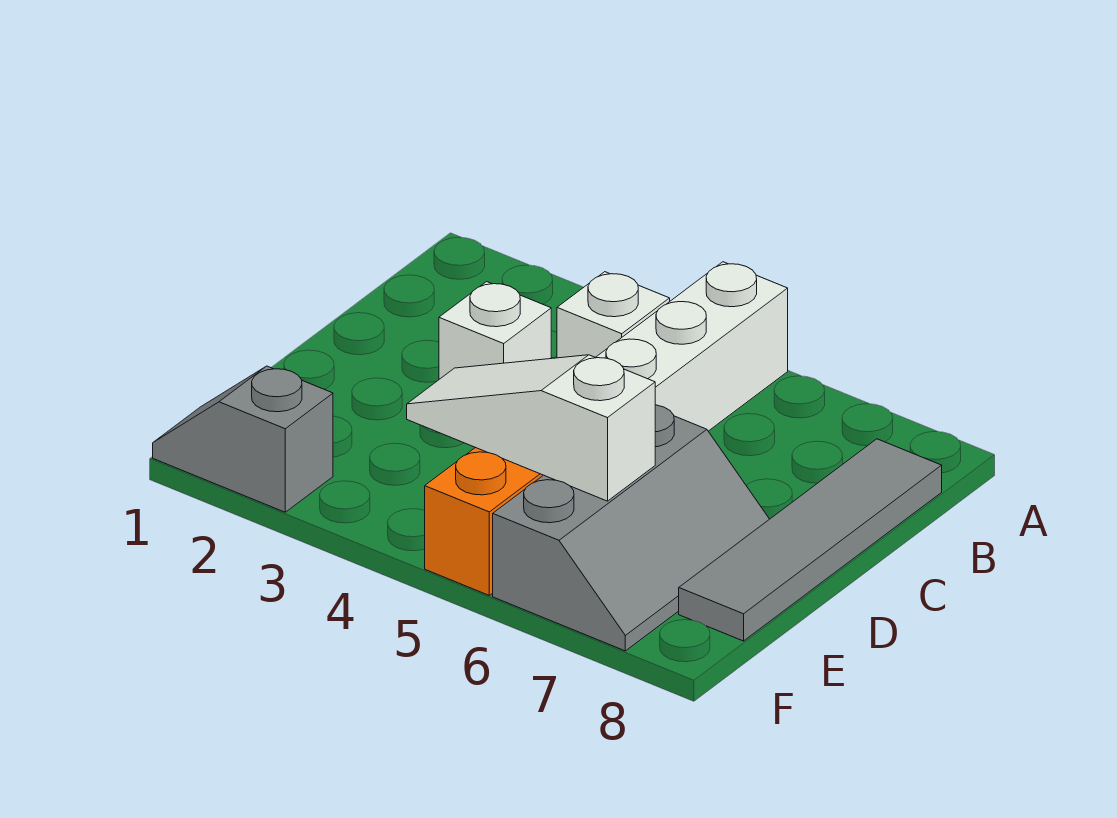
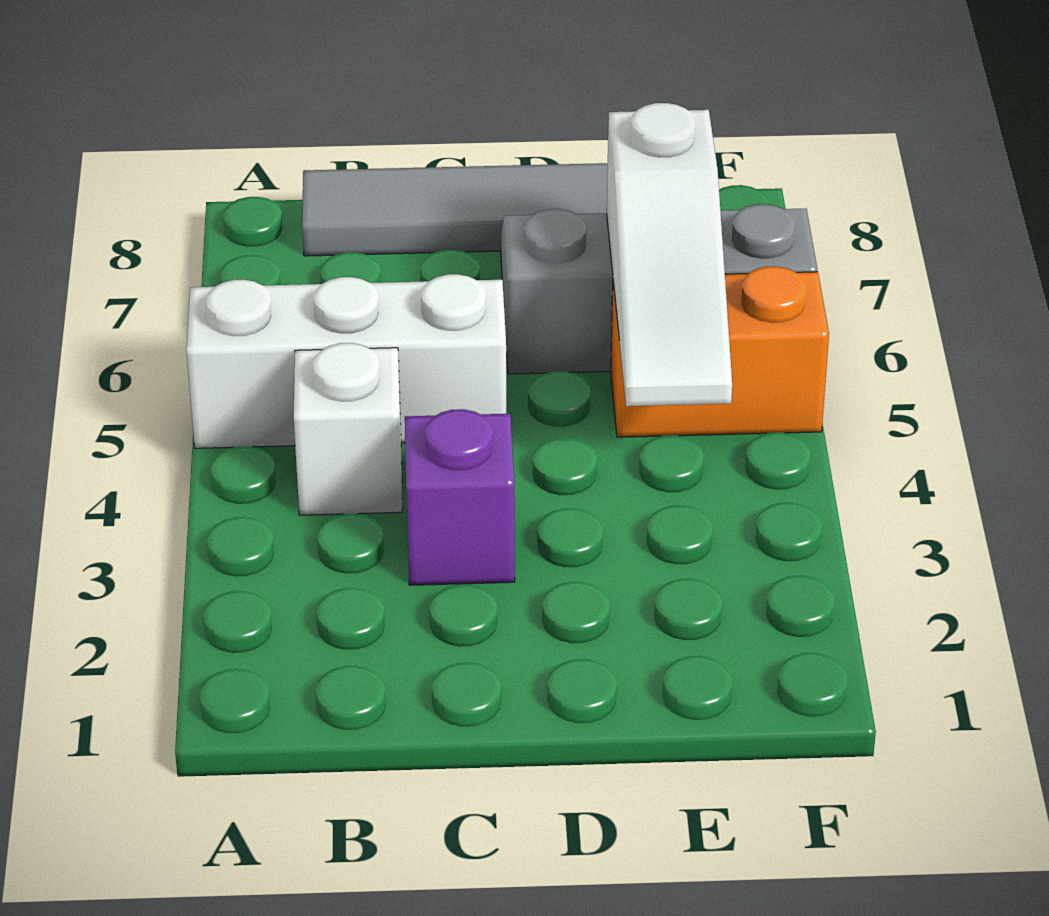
white brick C3 level 1 -> purple brick C3 level 1
grey slope F1:F2 level 1 top 2 -> none

